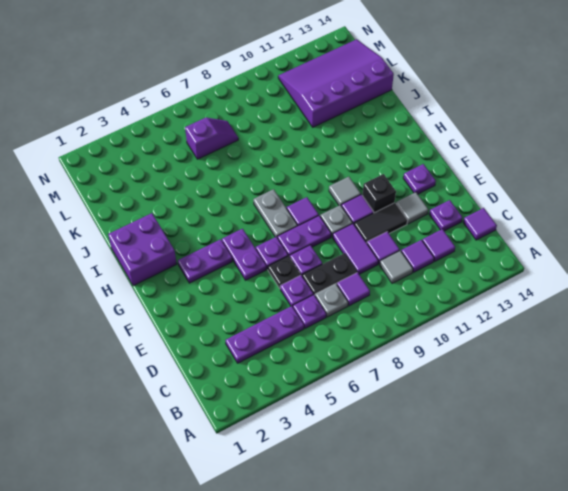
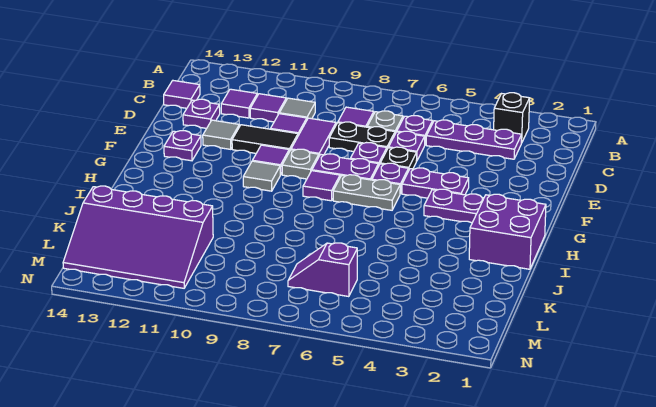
purple plate F5:G5 level 1 -> purple plate F4:F5 level 1
black brick F11 level 1 -> black brick B3 level 1
grey plate G7:H7 level 1 -> grey plate G6:G7 level 1

